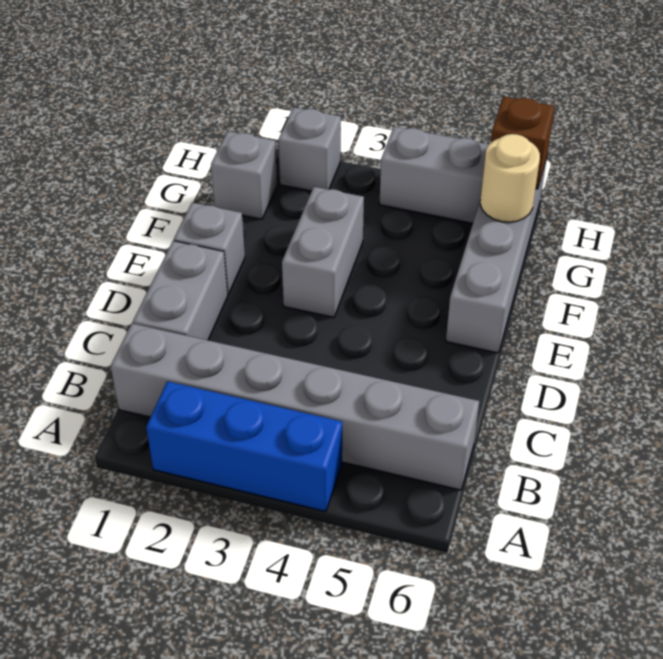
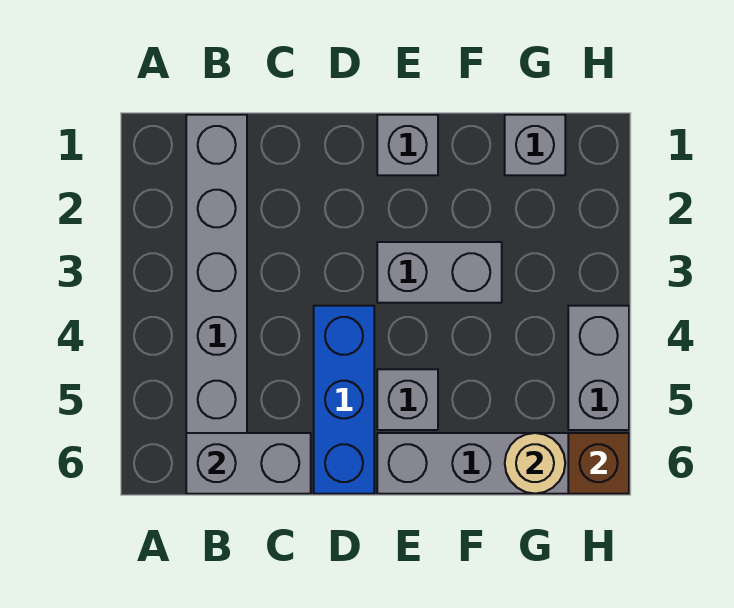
blue brick A2:A4 level 1 -> blue brick D4:D6 level 1
grey brick C1:D1 level 1 -> grey brick B6:C6 level 2
grey brick H2 level 1 -> grey brick E5 level 1

